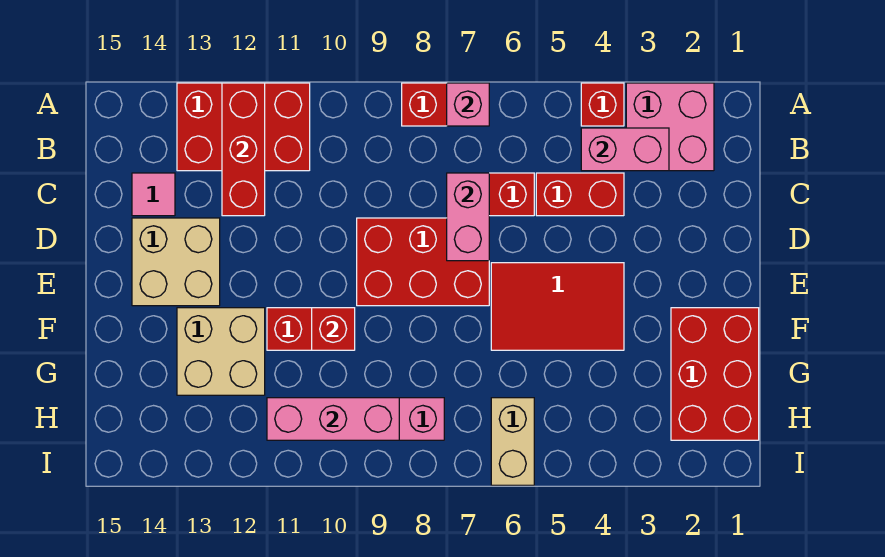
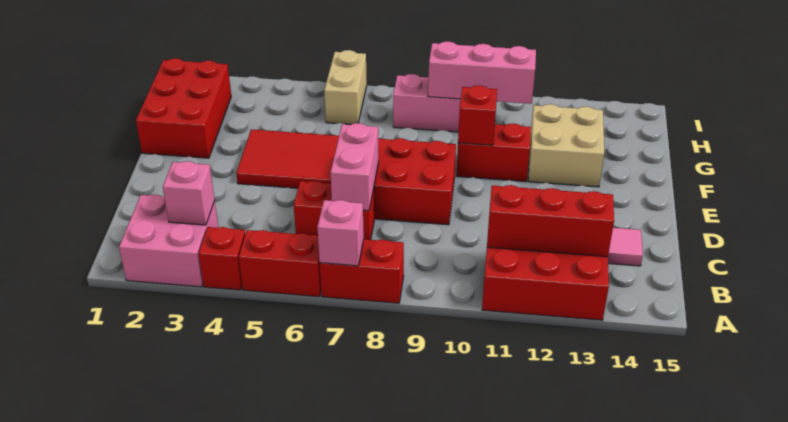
red brick A12:C12 level 2 -> red brick B11:B13 level 2
pink brick B3:B4 level 2 -> pink brick B3 level 2
red brick C4:C5 level 1 -> red brick A5:A6 level 1
tan brick D13:E14 level 1 -> none

